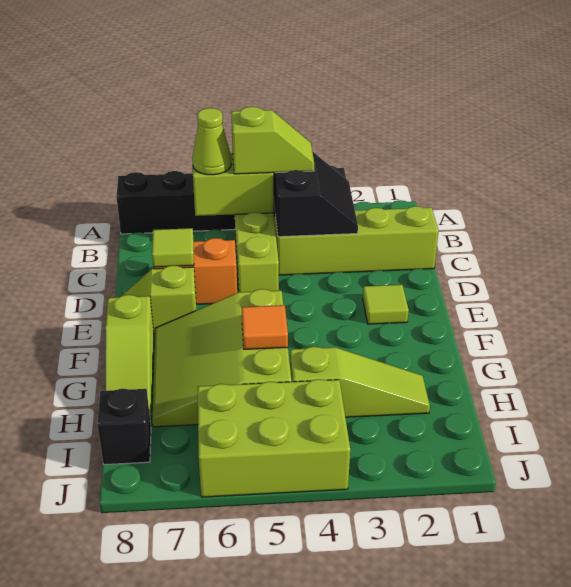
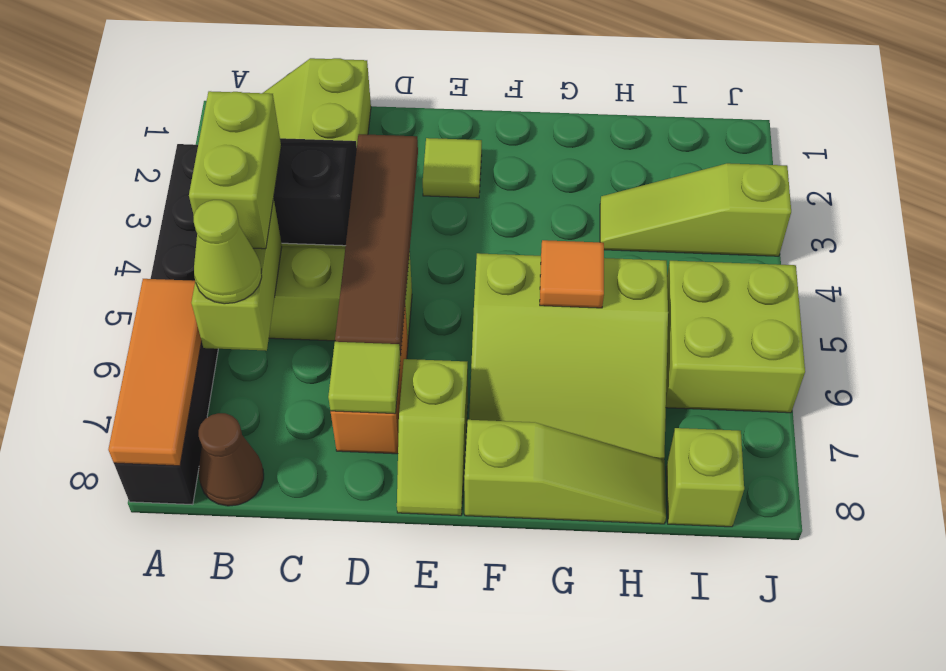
none -> orange tile A6:A8 level 2
lime slope B4:B5 level 3 top 5 -> lime brick B4:B5 level 3
none -> brown cone B8 level 1
none -> brown tile D3:D6 level 2
lime slope H2:H4 level 1 top 4 -> lime slope H3:J3 level 1 top J
lime brick I4:J6 level 1 -> lime brick I5:J6 level 1
black brick I8 level 1 -> lime brick I8 level 1

